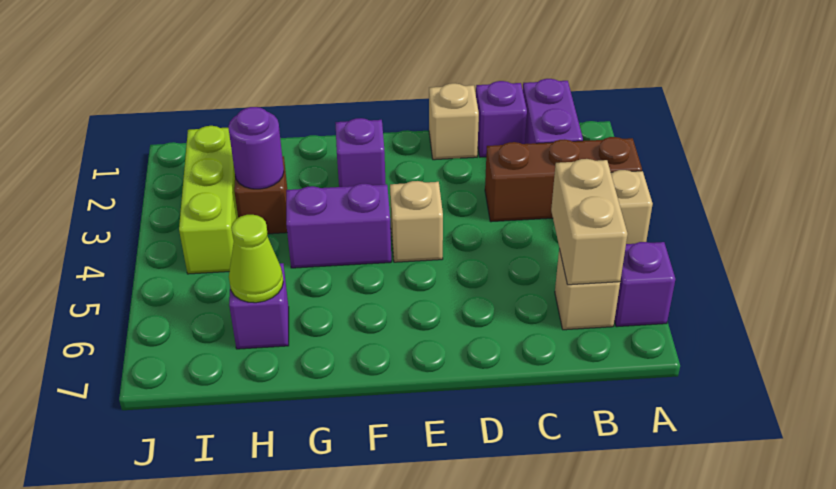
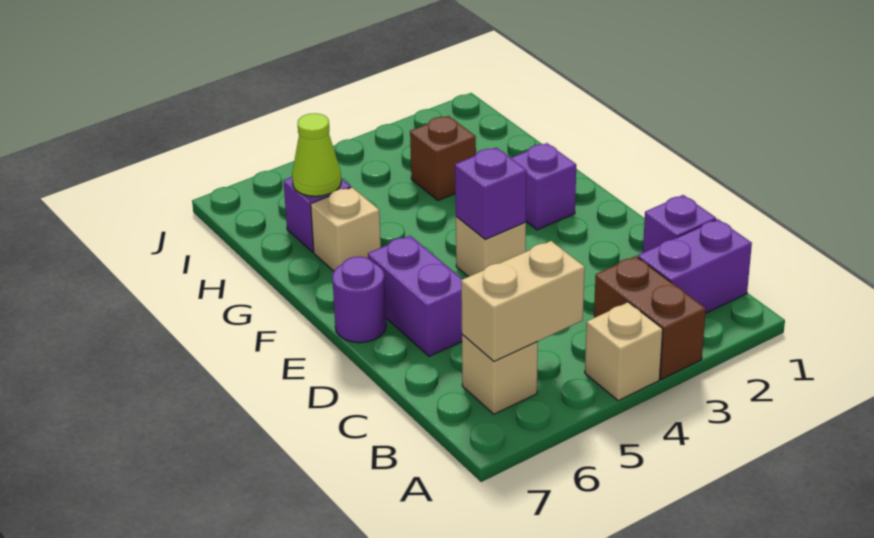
brown brick A3:C3 level 1 -> brown brick A3:B3 level 1
purple brick A6 level 1 -> purple brick E4 level 2
tan brick D1 level 1 -> tan brick G6 level 1
purple brick F4:G4 level 1 -> purple brick D6:E6 level 1
purple round brick H3 level 2 -> purple round brick E7 level 1
lime brick I2:I4 level 1 -> none

